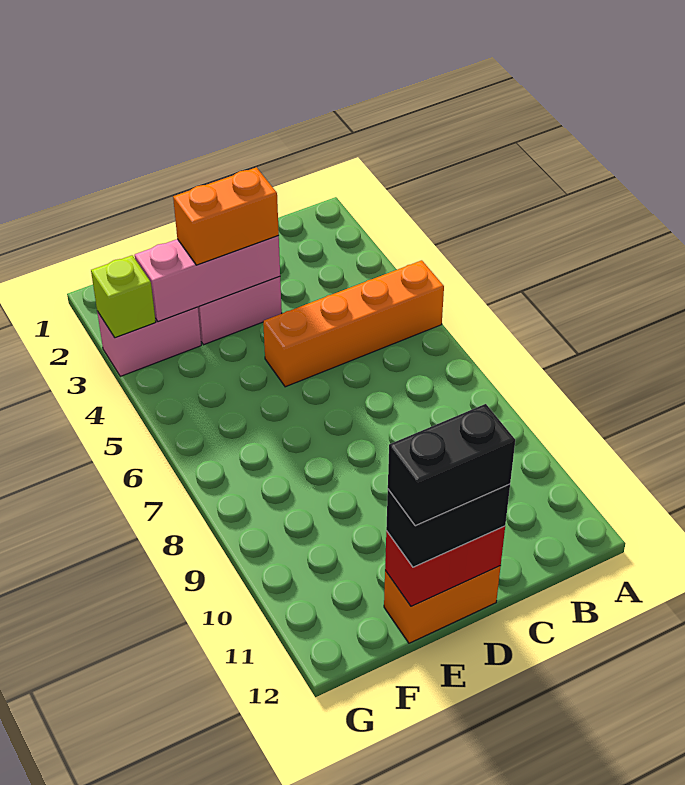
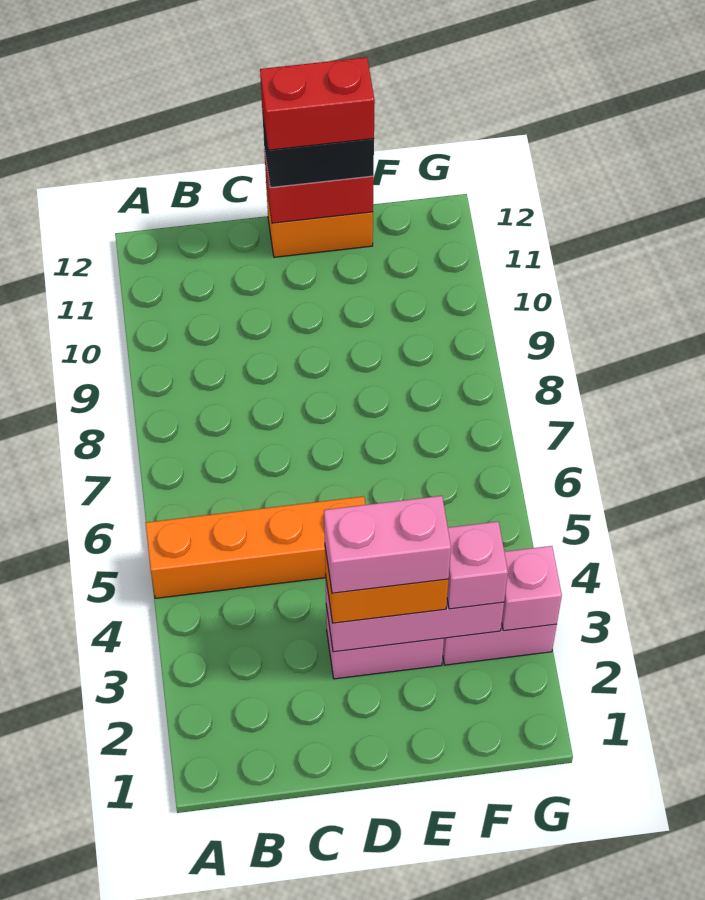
none -> pink brick D3:E3 level 4
black brick D12:E12 level 4 -> red brick D12:E12 level 4
none -> pink brick F3 level 3
lime brick G3 level 2 -> pink brick G3 level 2

